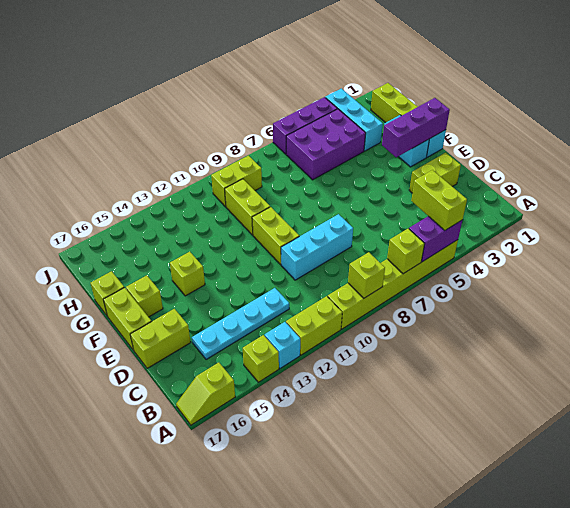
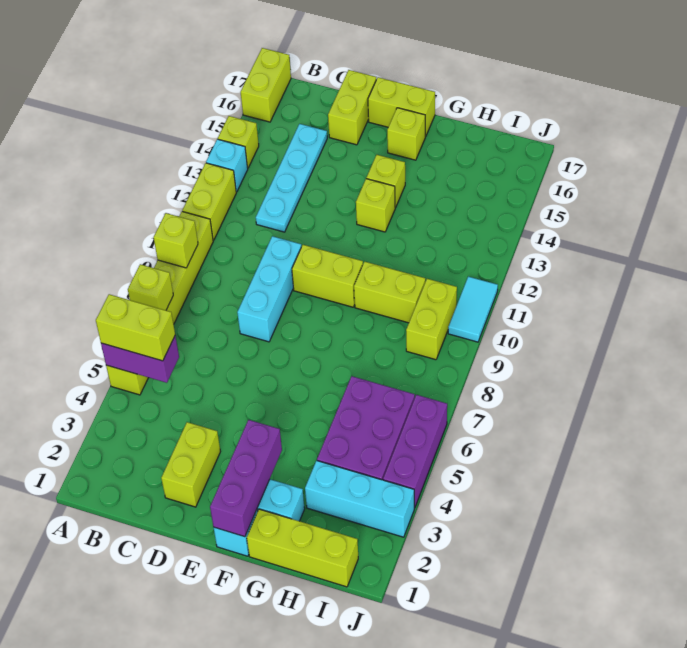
purple brick A5:A6 level 2 -> purple brick A5:B5 level 2
lime slope A16:A17 level 1 top 16 -> lime brick A16:A17 level 1
lime brick G17 level 1 -> lime brick F13 level 1
none -> cyan tile J10:J11 level 1

